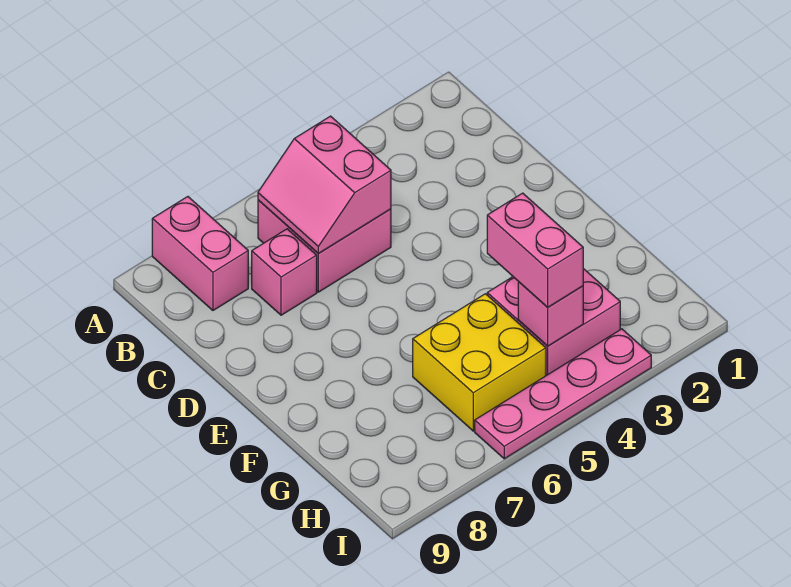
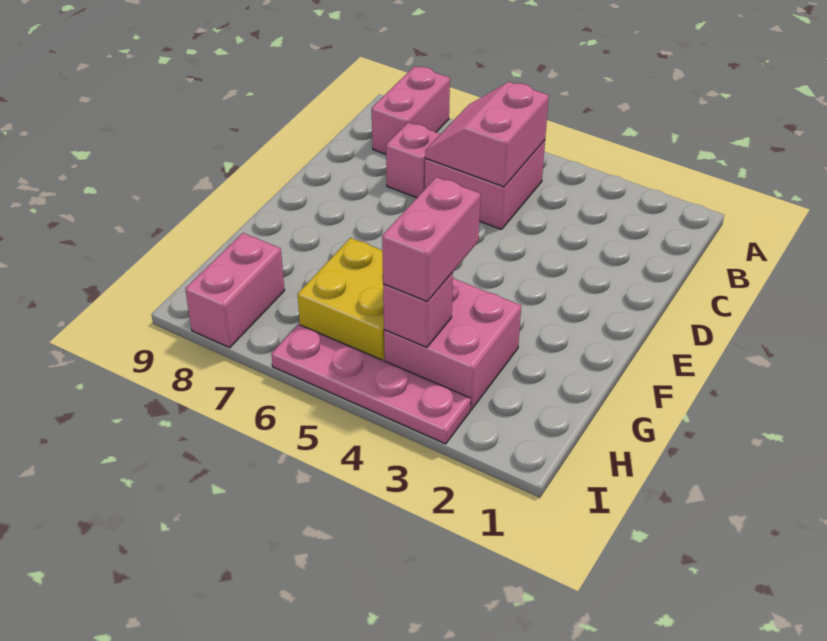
none -> pink brick H8:I8 level 1

